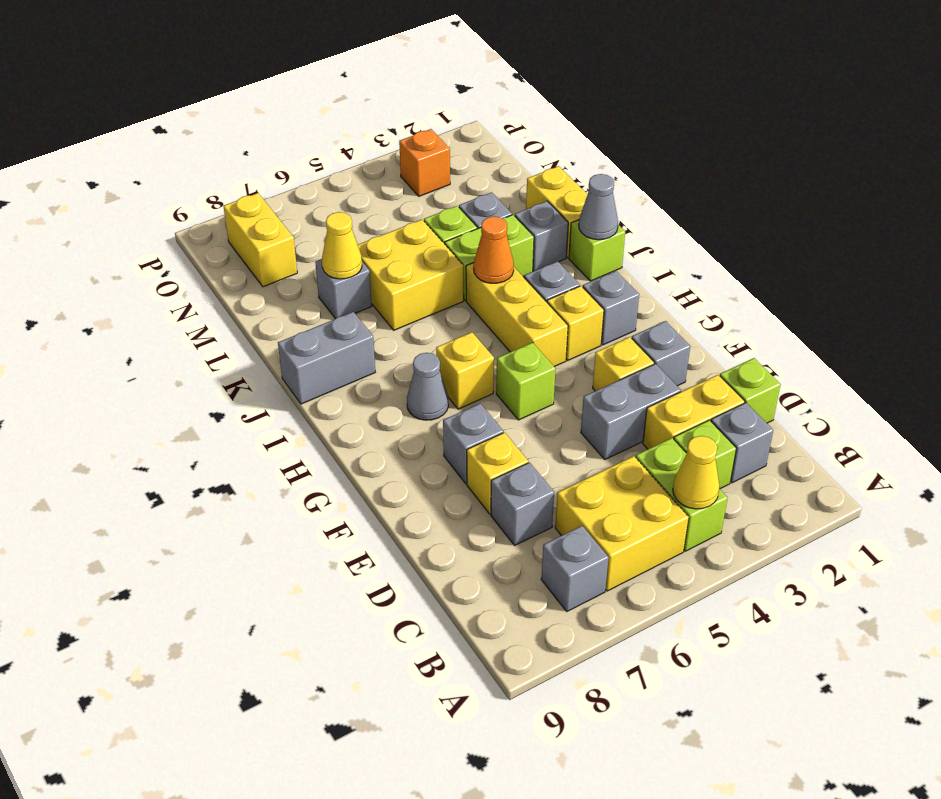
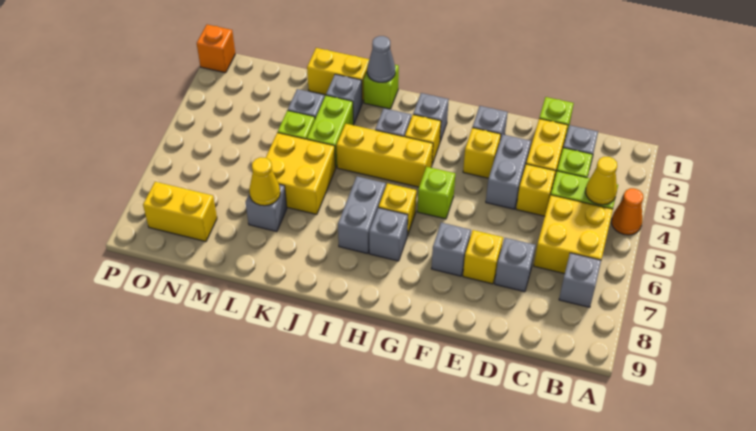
none -> yellow brick D4 level 1
grey cone H7 level 1 -> grey brick H7 level 1
orange cone J4 level 2 -> orange cone A4 level 1
grey brick J8:J9 level 1 -> grey brick I6:I7 level 1
orange brick O3 level 1 -> orange brick P1 level 1

